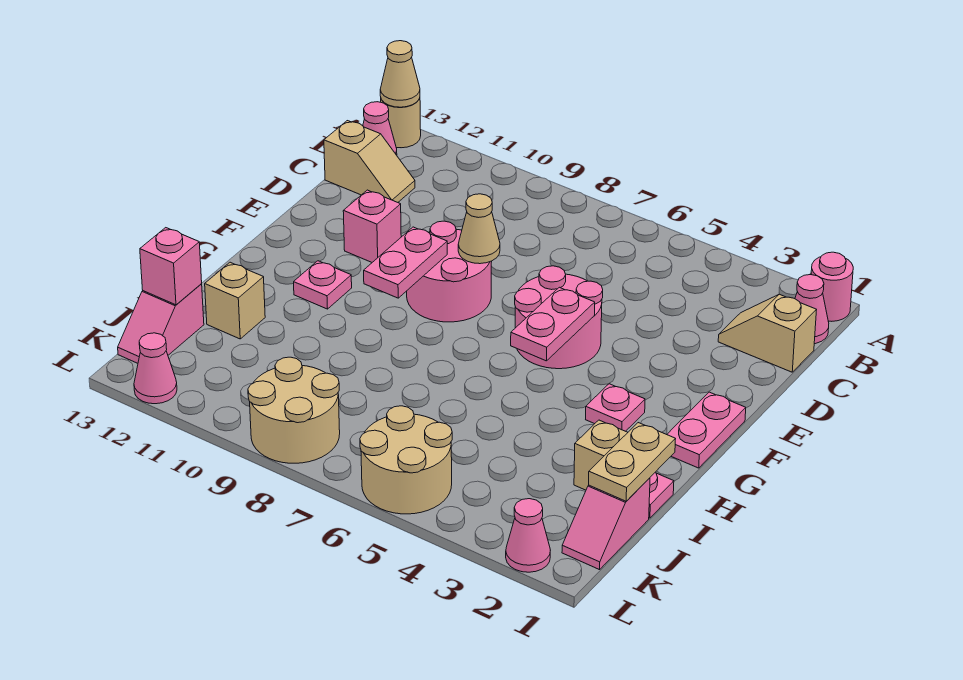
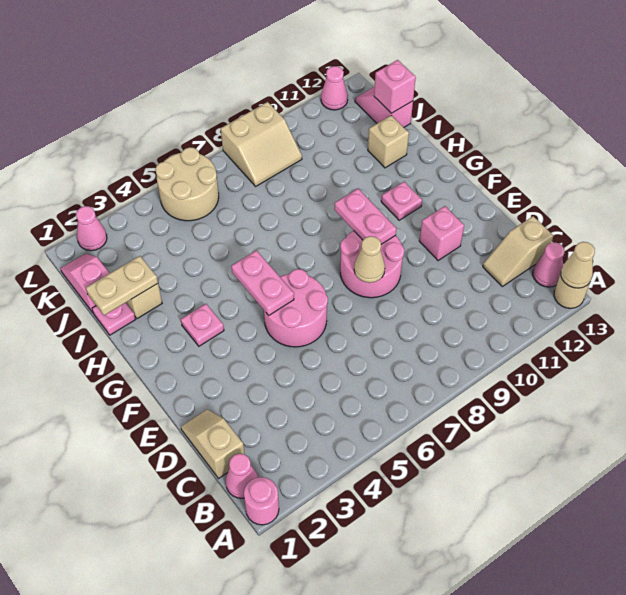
tan slope C1:C2 level 1 top 1 -> tan slope C1:D1 level 1 top C
pink plate F1:G1 level 1 -> none
tan plate I1:J1 level 2 -> tan plate I1:I2 level 2
tan round brick K8:L9 level 1 -> tan slope K8:L9 level 1 top L

